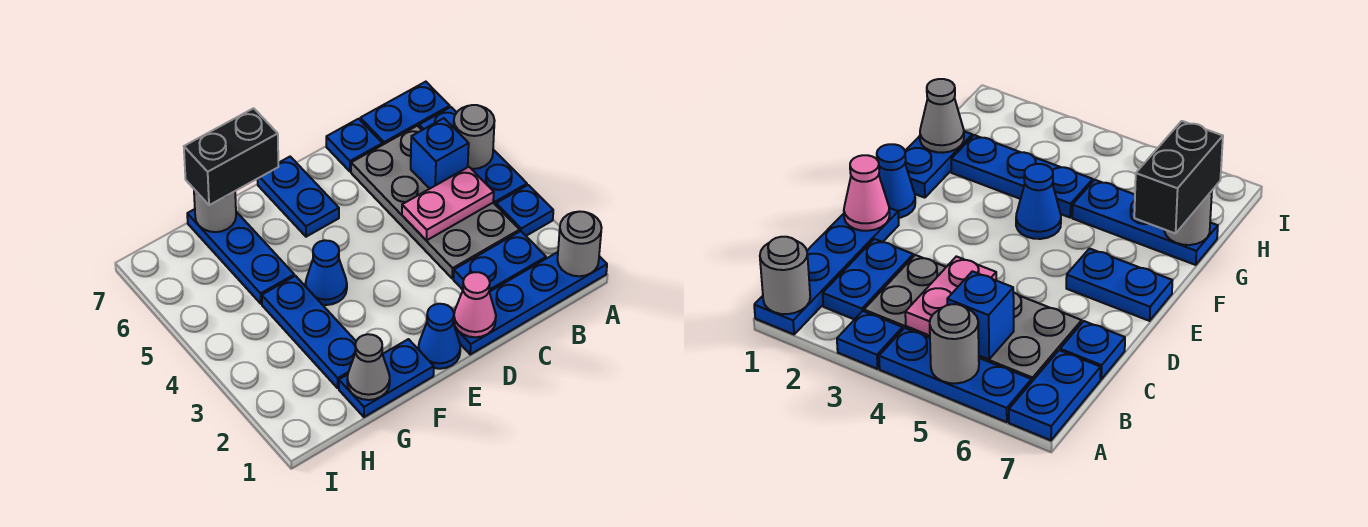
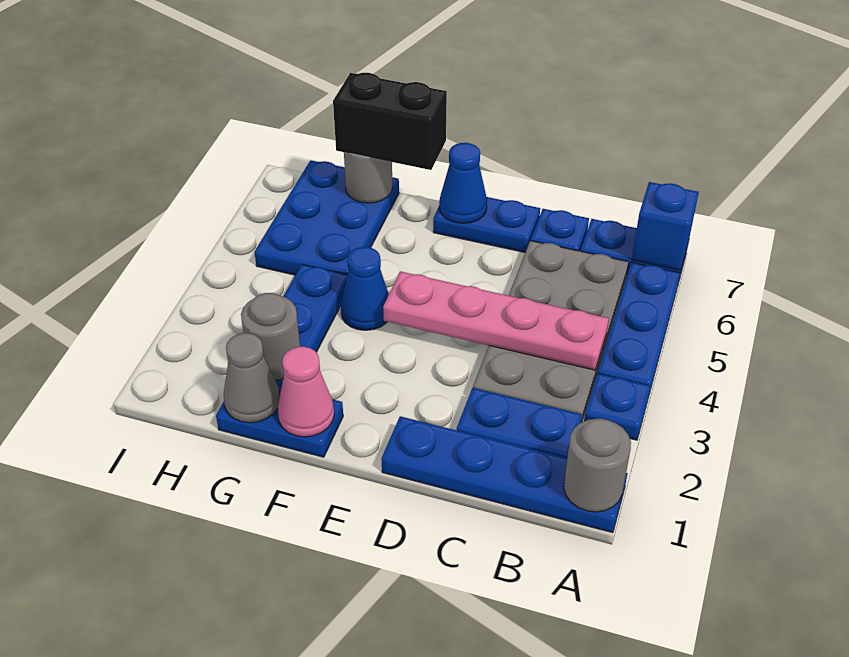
grey round brick A5 level 2 -> grey round brick G2 level 2
pink plate B4:C4 level 2 -> pink plate B4:E4 level 2
blue brick B5 level 2 -> blue brick A7 level 2
pink cone D1 level 2 -> pink cone F1 level 2
blue cone E1 level 1 -> blue cone E7 level 2
blue plate E6:E7 level 1 -> blue plate D7:E7 level 1
blue plate G5:G7 level 1 -> blue plate G5:H7 level 1

